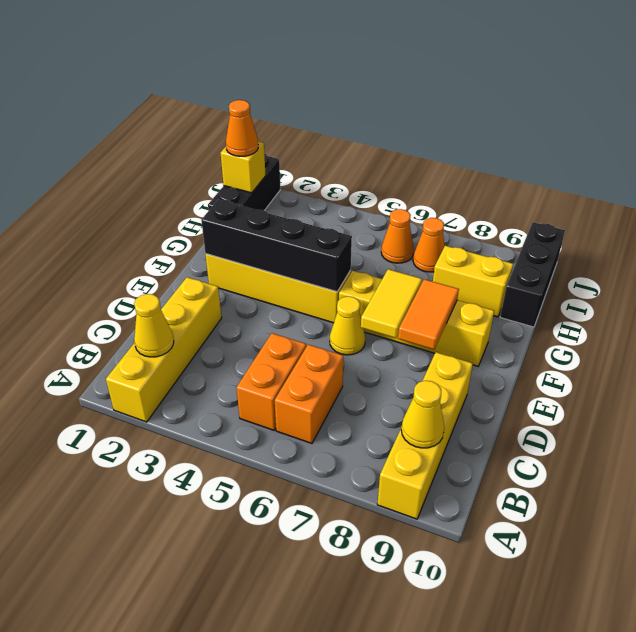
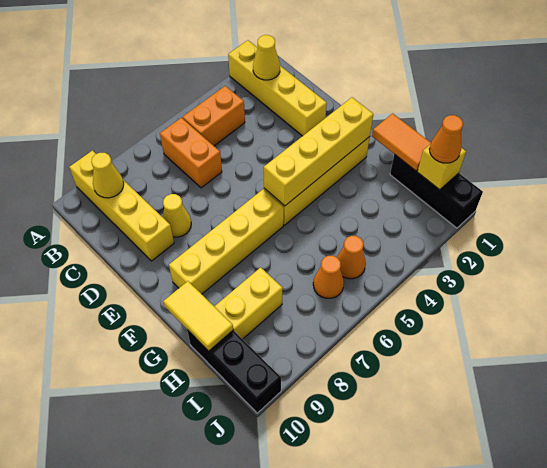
orange brick B5:C5 level 1 -> orange brick B4:B5 level 1
yellow cone E6 level 1 -> yellow cone D8 level 1
yellow tile E7:F7 level 2 -> yellow tile G10:H10 level 2
orange tile E8:F8 level 2 -> orange tile G1:H1 level 2
black brick F2:F5 level 2 -> yellow brick F2:F5 level 2
orange cone I7 level 1 -> orange cone I5 level 1

